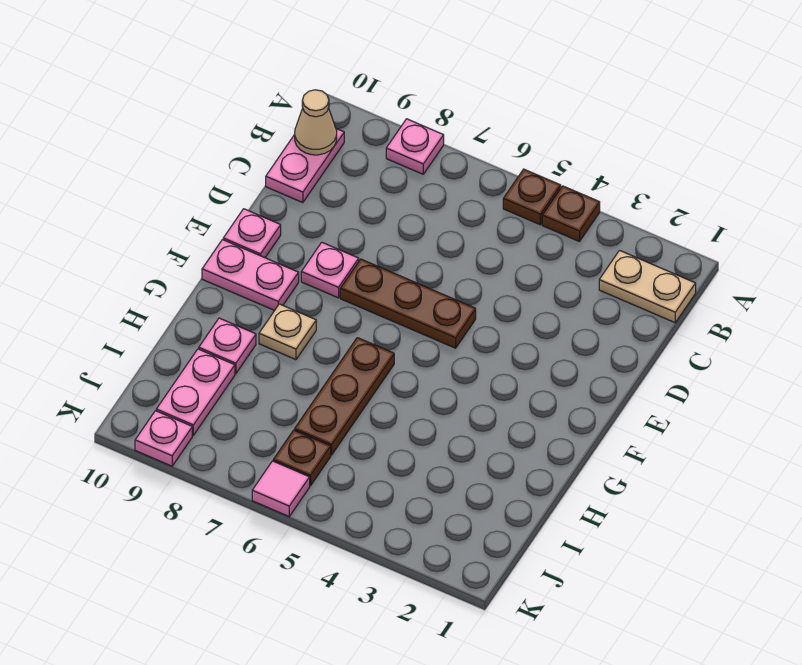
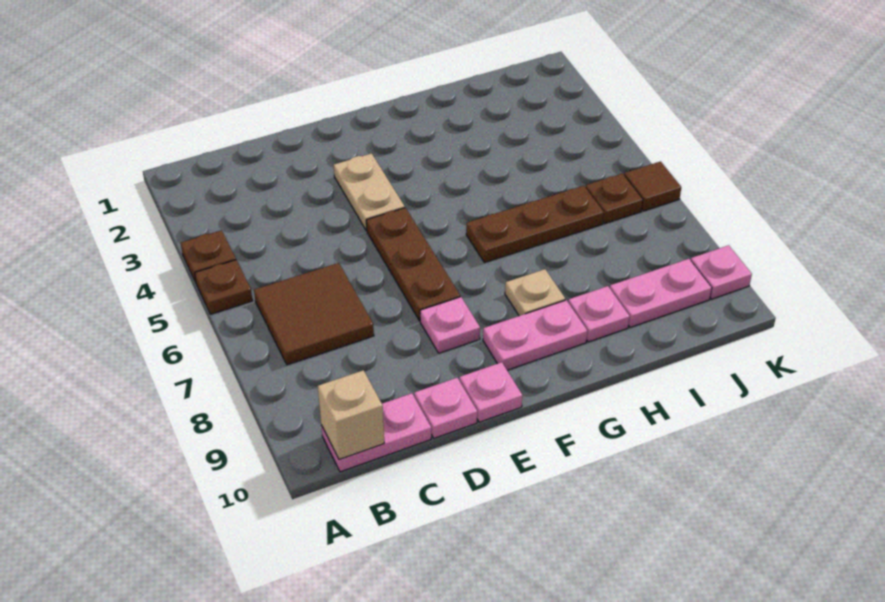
pink plate A8 level 1 -> pink plate D10 level 1
tan plate B1:B2 level 1 -> tan plate E3:E4 level 1
none -> brown tile B6:C7 level 1
tan cone B10 level 2 -> tan brick B10 level 2
pink plate F9:F10 level 1 -> pink plate F9:G9 level 1
pink tile K6 level 1 -> brown tile K6 level 1

